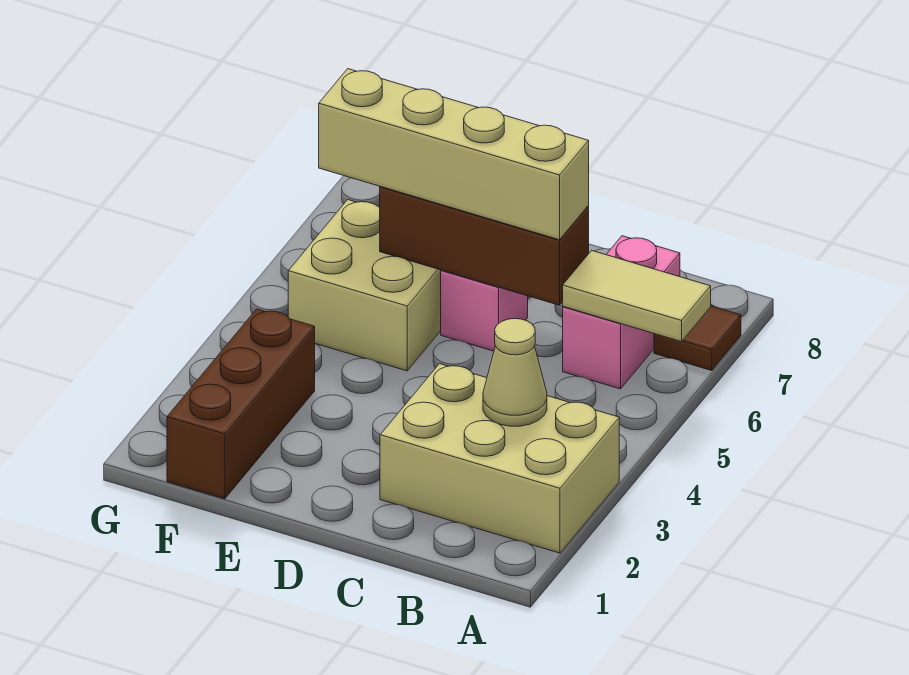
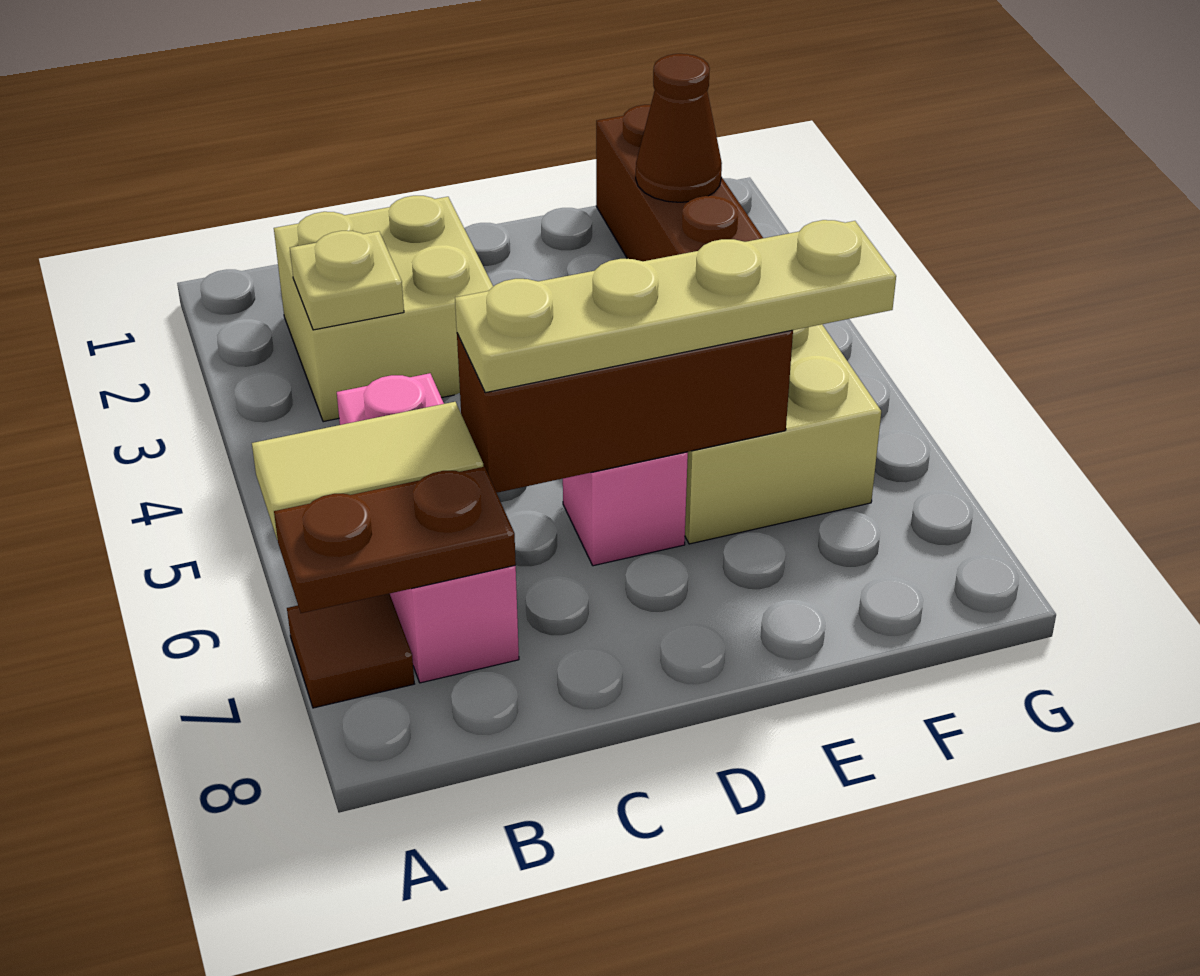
tan brick A2:C3 level 1 -> tan brick B2:C3 level 1
none -> brown plate A7:B7 level 2
tan cone B3 level 2 -> tan plate B3 level 2
pink brick B6:B7 level 1 -> pink brick B5:B7 level 1
tan brick C6:F6 level 3 -> tan plate C6:F6 level 3
none -> brown cone F2 level 2

